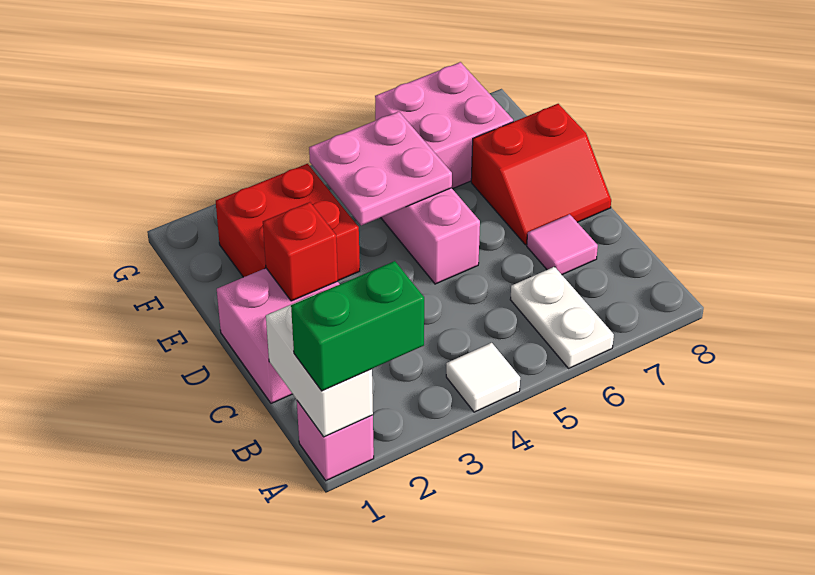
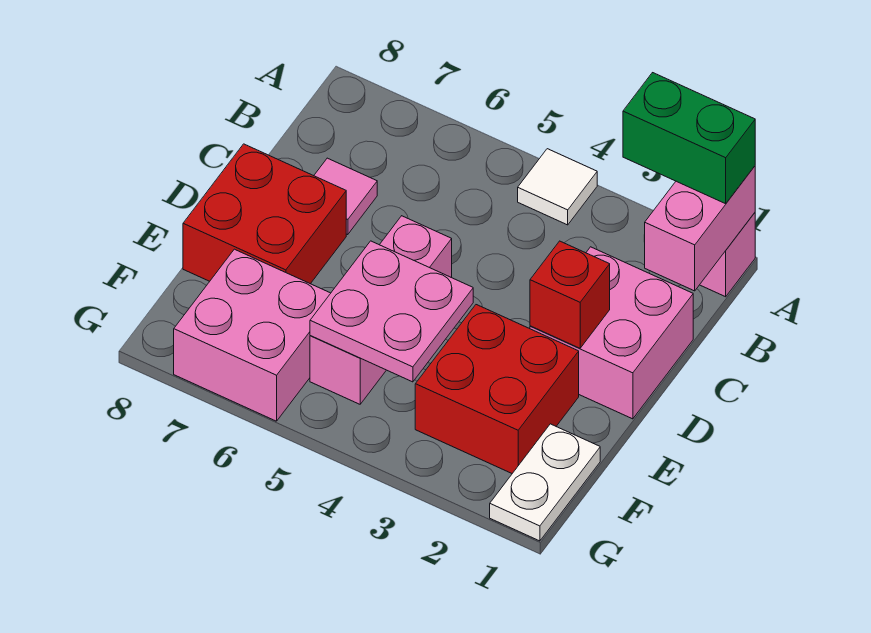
white brick A1:B1 level 2 -> pink brick A1:B1 level 2
white plate A6:B6 level 1 -> white plate F1:G1 level 1
red slope D7:E8 level 1 top E -> red brick D7:E8 level 1

